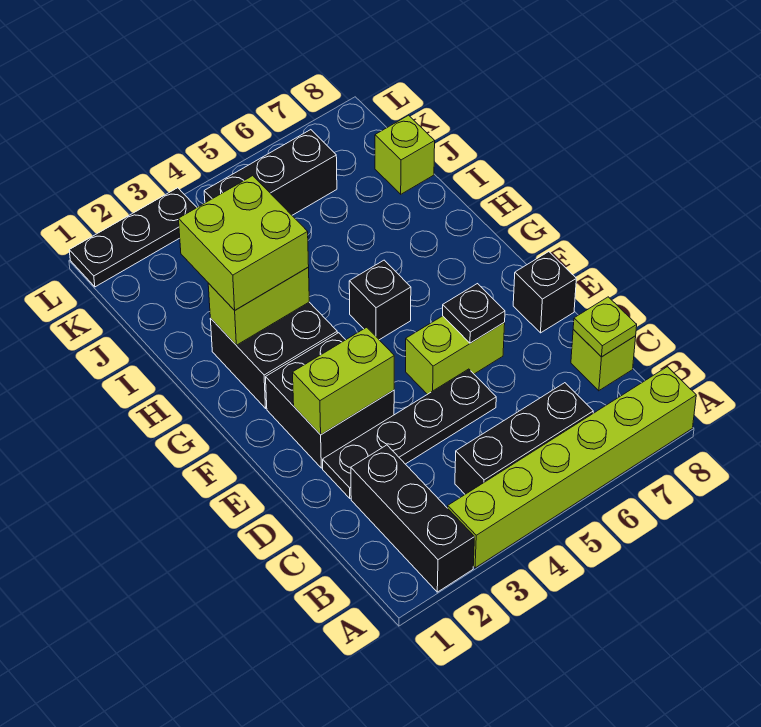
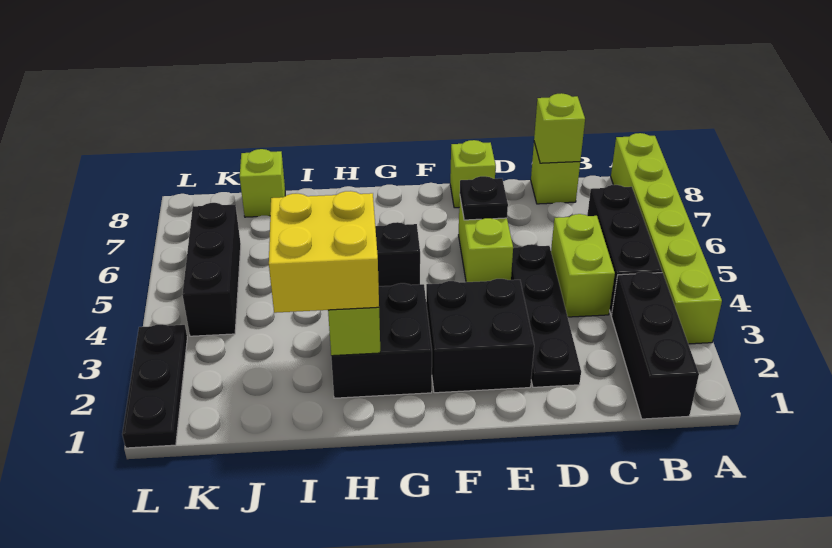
black brick A2:C2 level 1 -> black brick B1:B3 level 1
lime plate C8 level 2 -> lime brick C8 level 2
lime brick E2:E3 level 2 -> lime brick C4:C5 level 1
black brick E8 level 1 -> lime brick E8 level 1
lime brick H2:I3 level 3 -> yellow brick H2:I3 level 3

